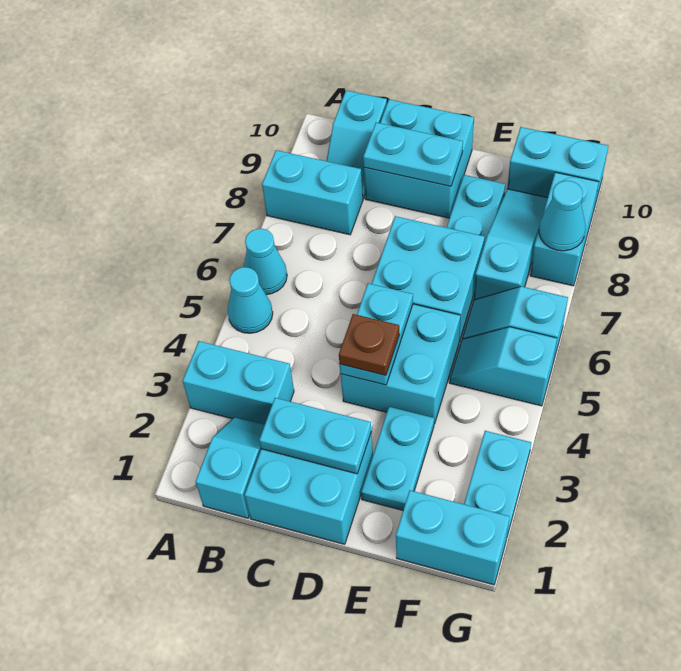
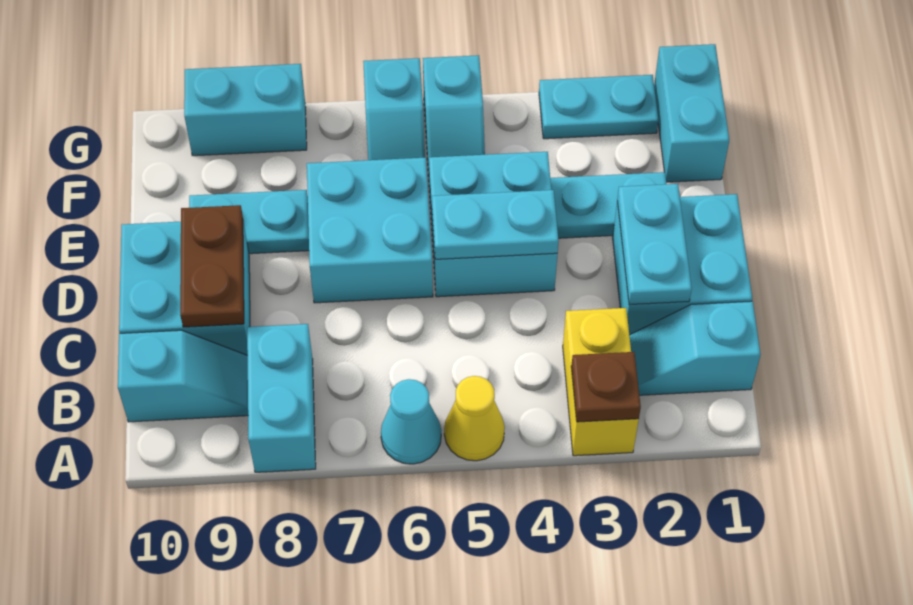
cyan brick A3:B3 level 1 -> yellow brick A3:B3 level 1
cyan cone A5 level 1 -> yellow cone A5 level 1
cyan plate C9:D9 level 2 -> brown plate C9:D9 level 2
brown plate D4 level 3 -> brown plate A3 level 2
cyan slope F7:F9 level 1 top 7 -> none
cyan brick F10:G10 level 1 -> none
cyan cone G8 level 2 -> none

